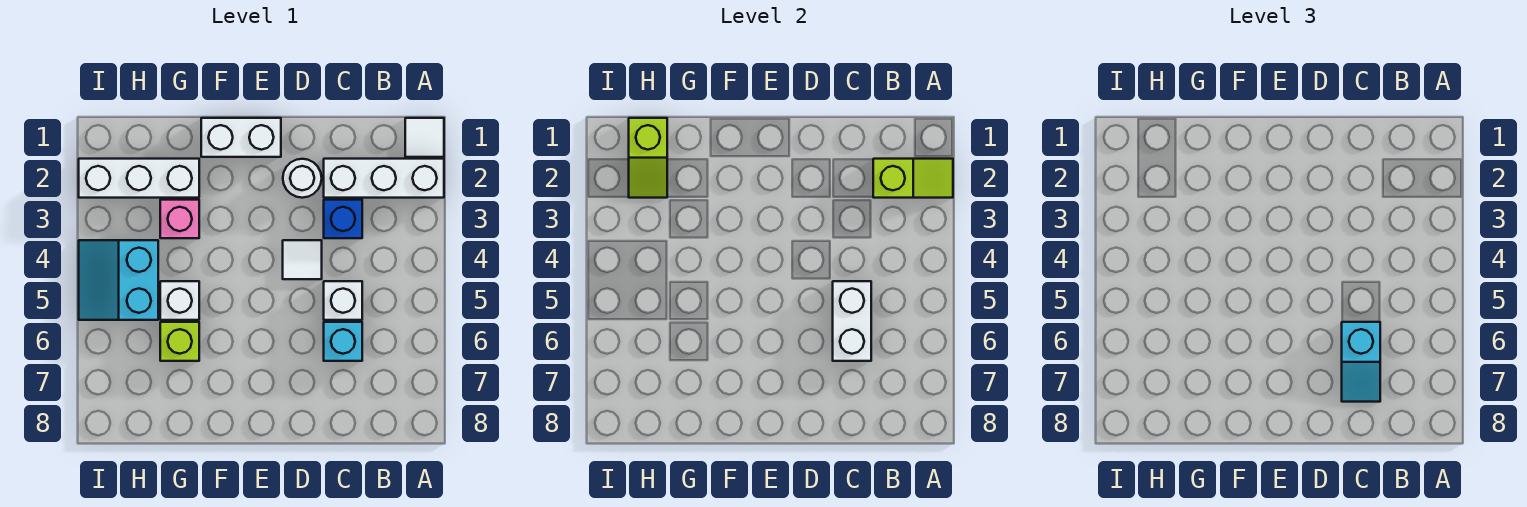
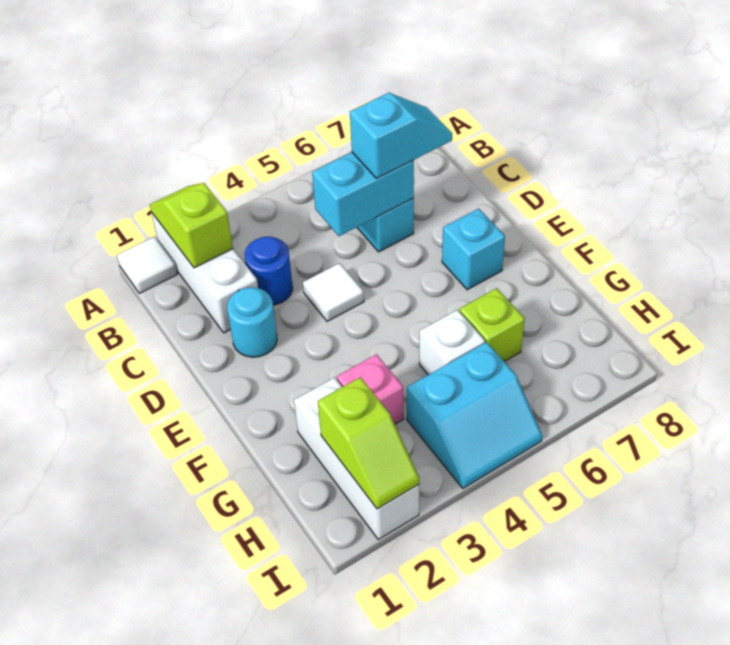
blue brick C3 level 1 -> blue round brick C3 level 1
white brick C5 level 1 -> none
white brick C5:C6 level 2 -> cyan brick C5:C6 level 2
white round brick D2 level 1 -> cyan round brick D2 level 1
white brick E1:F1 level 1 -> none
none -> cyan brick E7 level 1
lime slope H1:H2 level 2 top 1 -> lime slope H2:I2 level 2 top H

